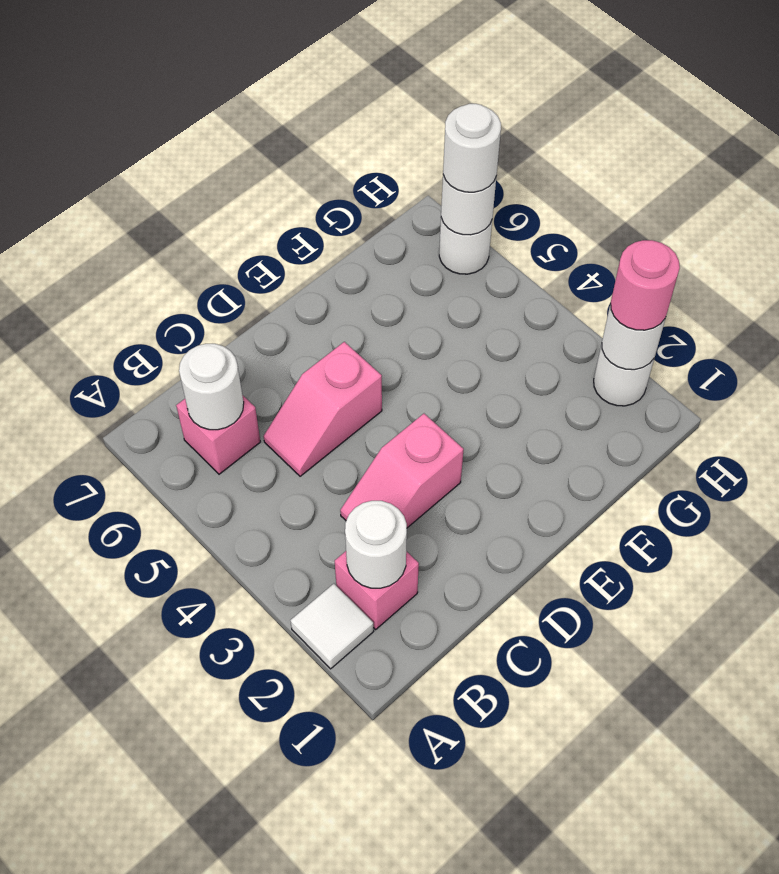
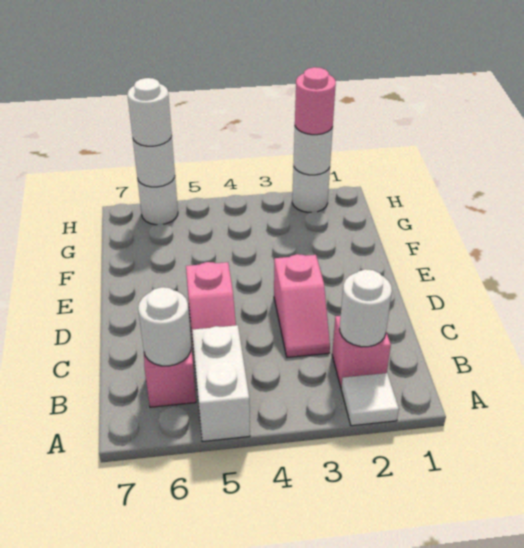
none -> white brick A5:B5 level 1

